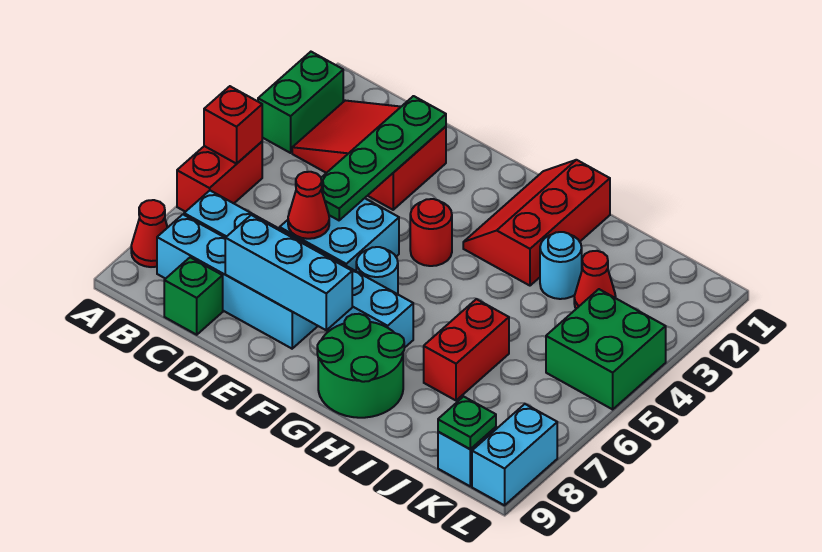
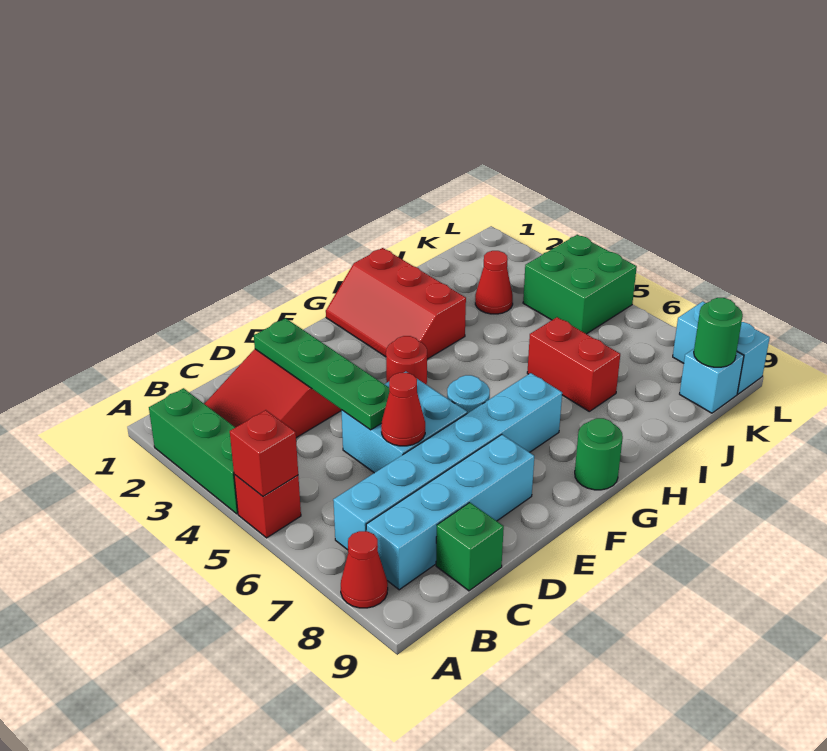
green brick A2:A3 level 1 -> green brick A2:A4 level 1
red brick A5:A6 level 1 -> red brick A5 level 1
cyan brick D8:F8 level 2 -> none
green round brick G8:H9 level 1 -> green round brick G9 level 1
cyan round brick I3 level 1 -> none
green plate K9 level 2 -> green round brick K9 level 2

